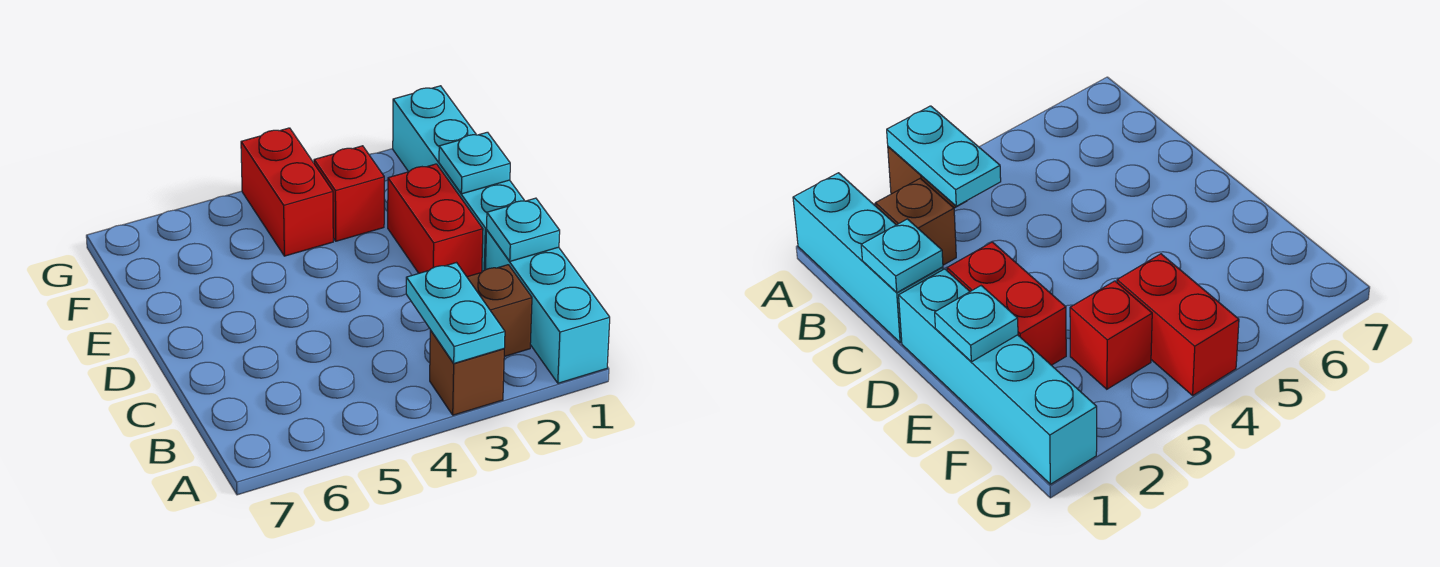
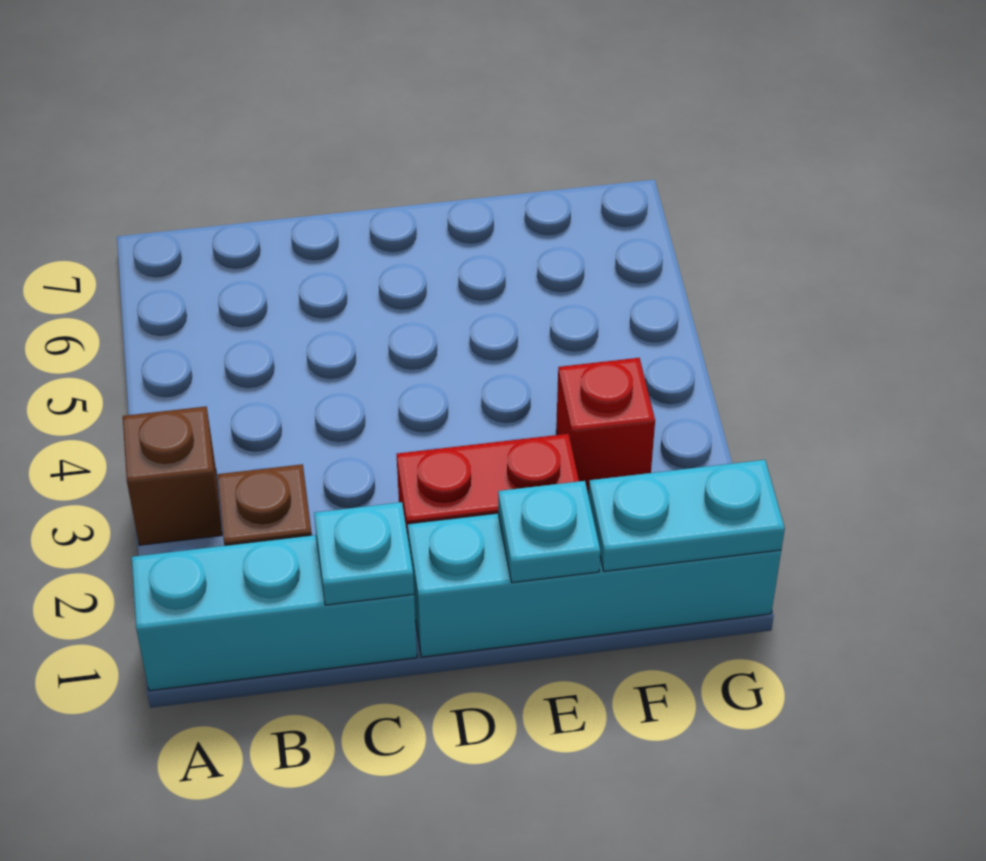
cyan plate A3:B3 level 2 -> cyan plate F1:G1 level 2
red brick F4:G4 level 1 -> none

